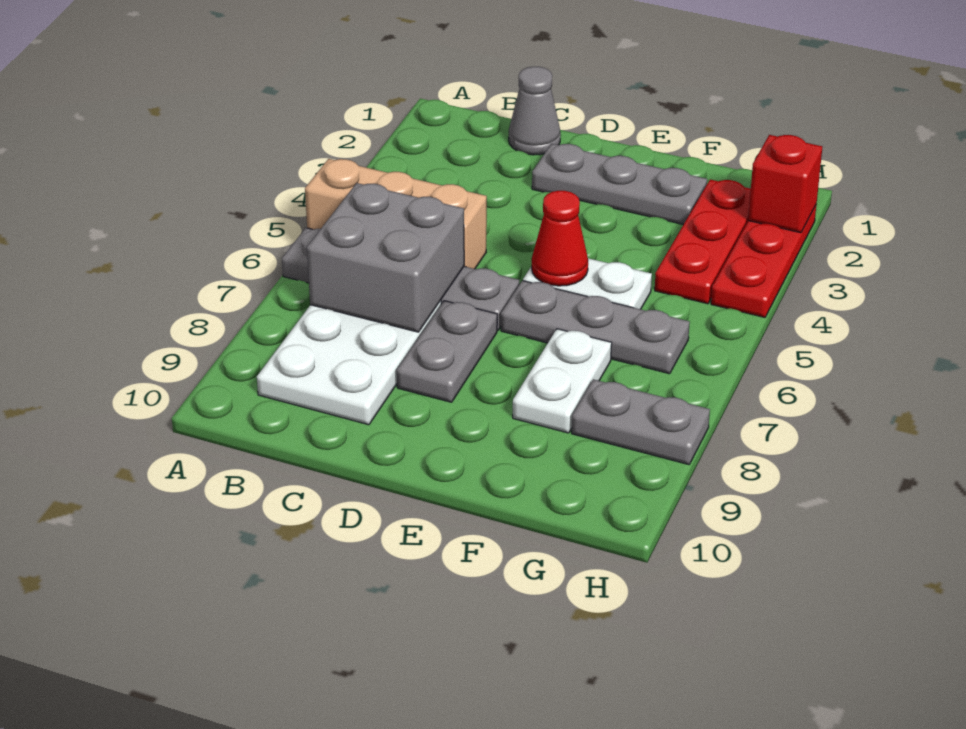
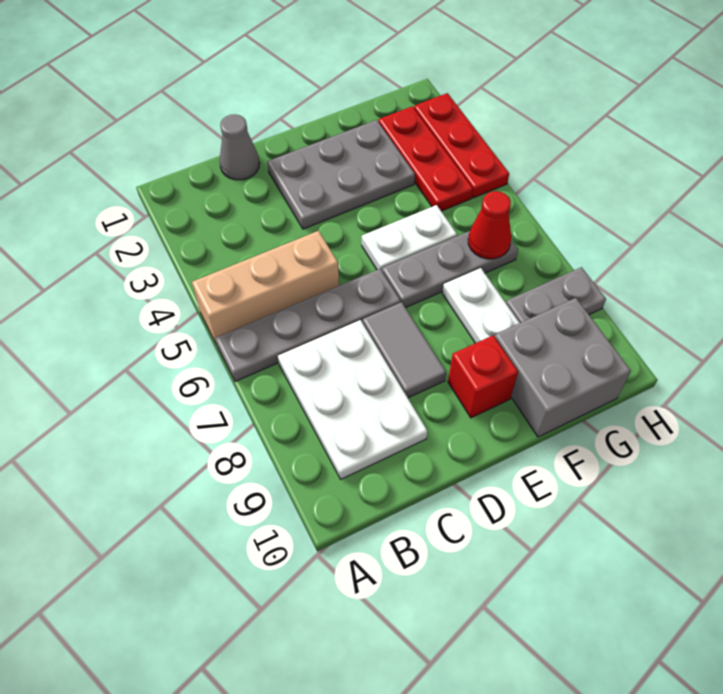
grey brick B6:C7 level 2 -> grey brick F9:G10 level 1
grey plate D2:F2 level 1 -> grey plate D2:F3 level 1
grey plate D7:D8 level 1 -> grey tile D7:D8 level 1
red cone E5 level 2 -> red cone G6 level 2
red brick H2 level 2 -> red brick E9 level 1

